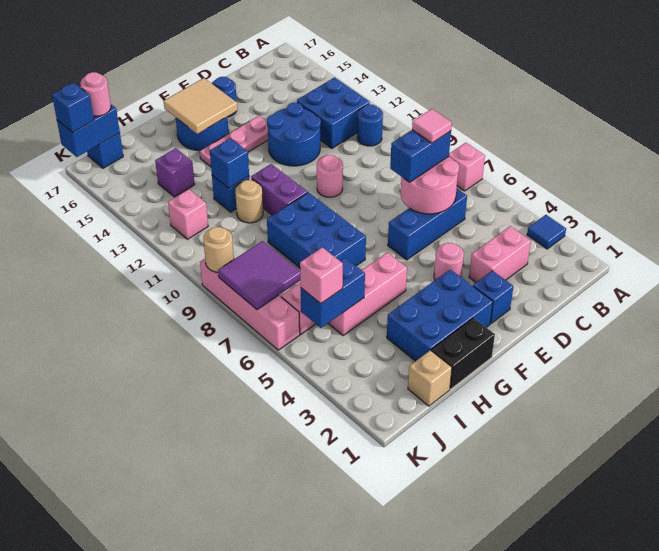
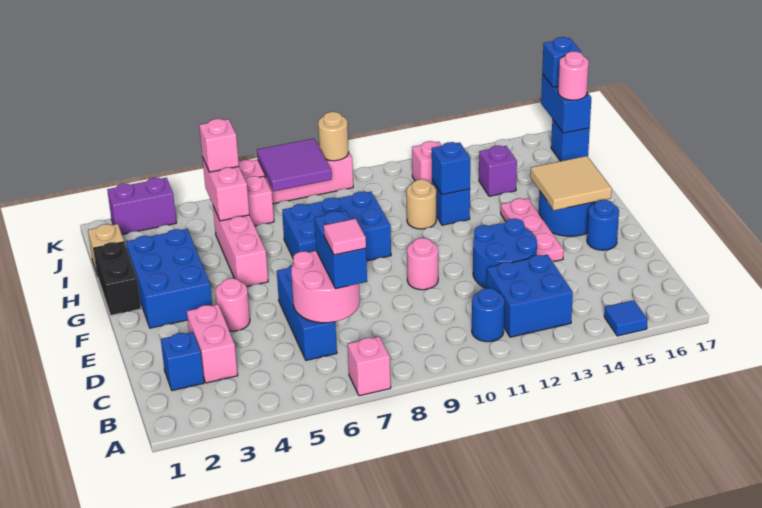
blue tile A3 level 1 -> blue tile A15 level 1
blue brick E2 level 1 -> blue brick C2 level 1
purple brick G10:G11 level 1 -> purple brick K2:K3 level 1
blue brick I5:J5 level 2 -> pink brick I5:J5 level 2

